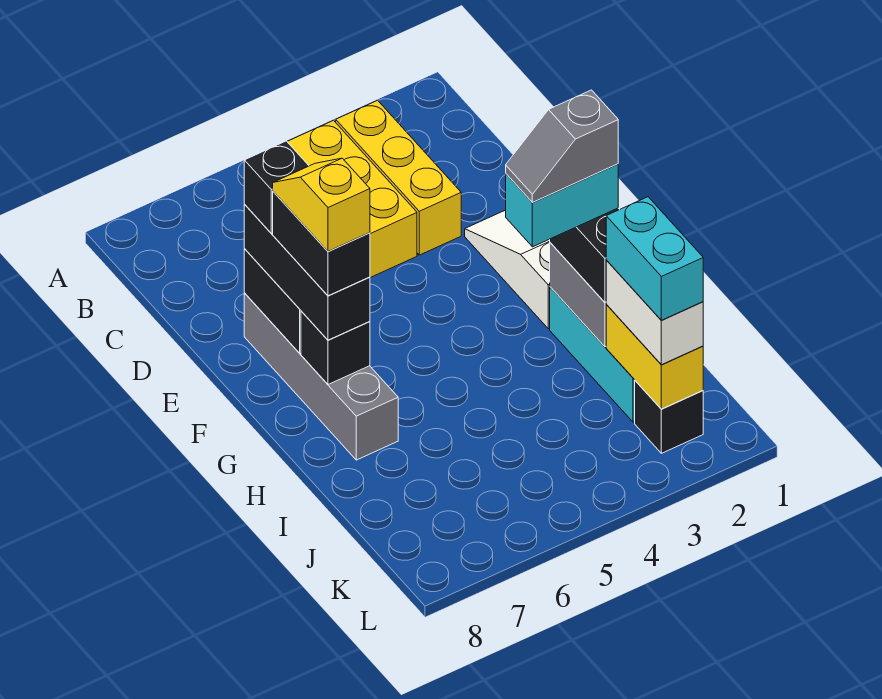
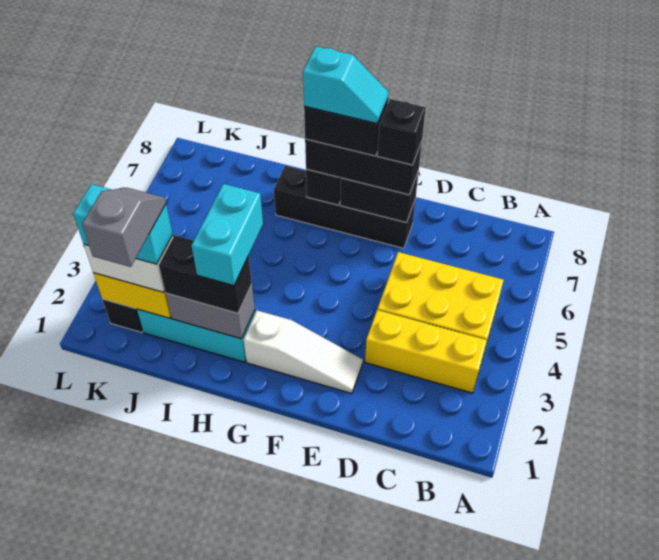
grey brick E7:H7 level 1 -> black brick E7:H7 level 1
yellow slope F7:G7 level 5 top G -> cyan slope F7:G7 level 5 top G
grey slope H2:H3 level 5 top 2 -> grey slope J1:J2 level 5 top 1

